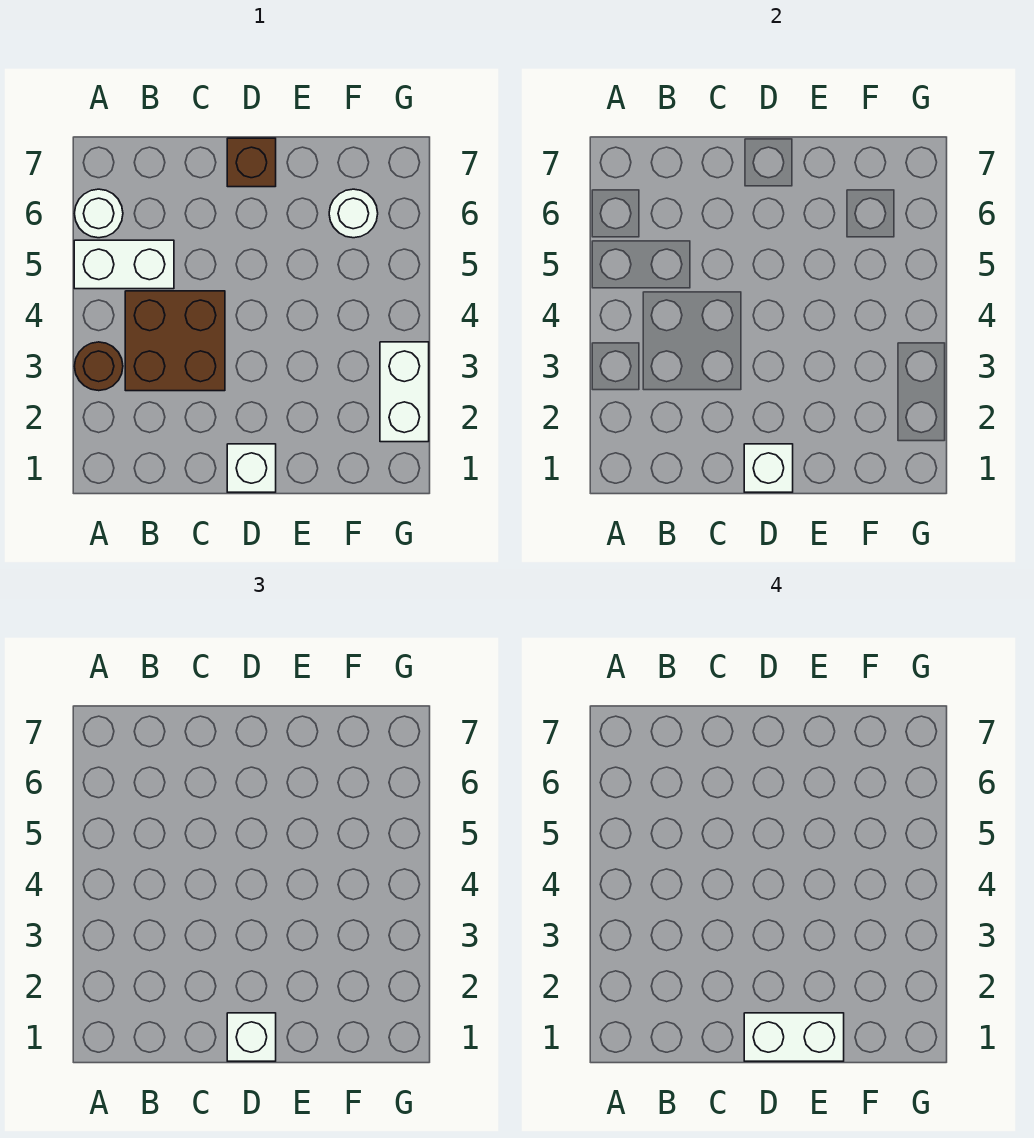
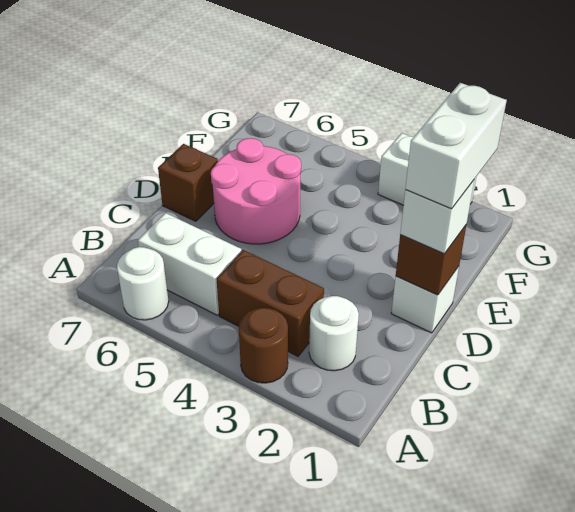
white brick A5:B5 level 1 -> white brick B5:B6 level 1
brown brick B3:C4 level 1 -> brown brick B3:B4 level 1
white brick D1 level 2 -> brown brick D1 level 2
none -> pink round brick D5:E6 level 1
white round brick F6 level 1 -> white round brick B2 level 1

